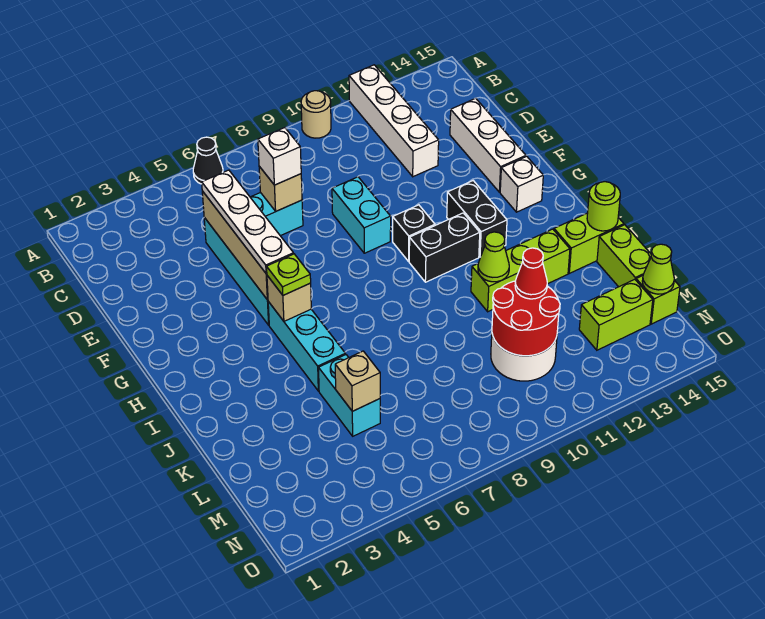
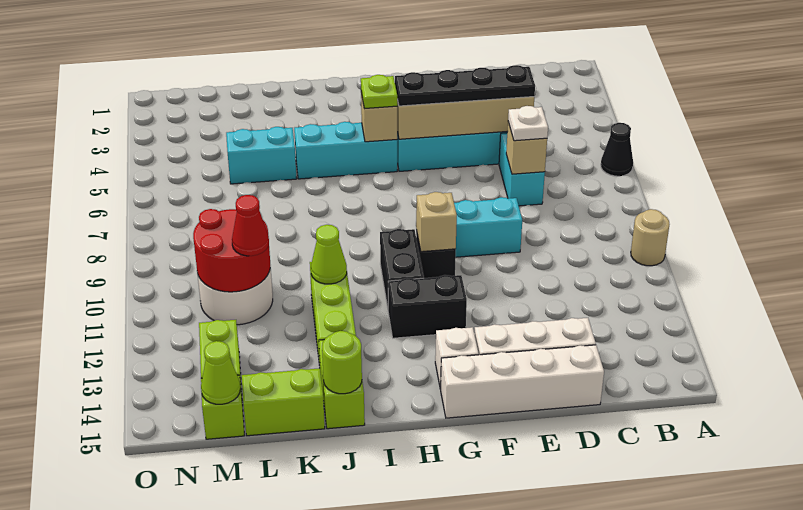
white brick A12:D12 level 1 -> white brick D15:G15 level 1
white plate D5:G5 level 3 -> black plate D5:G5 level 3
white brick D7 level 3 -> white plate D7 level 3
tan brick L5 level 2 -> tan brick G10 level 2

